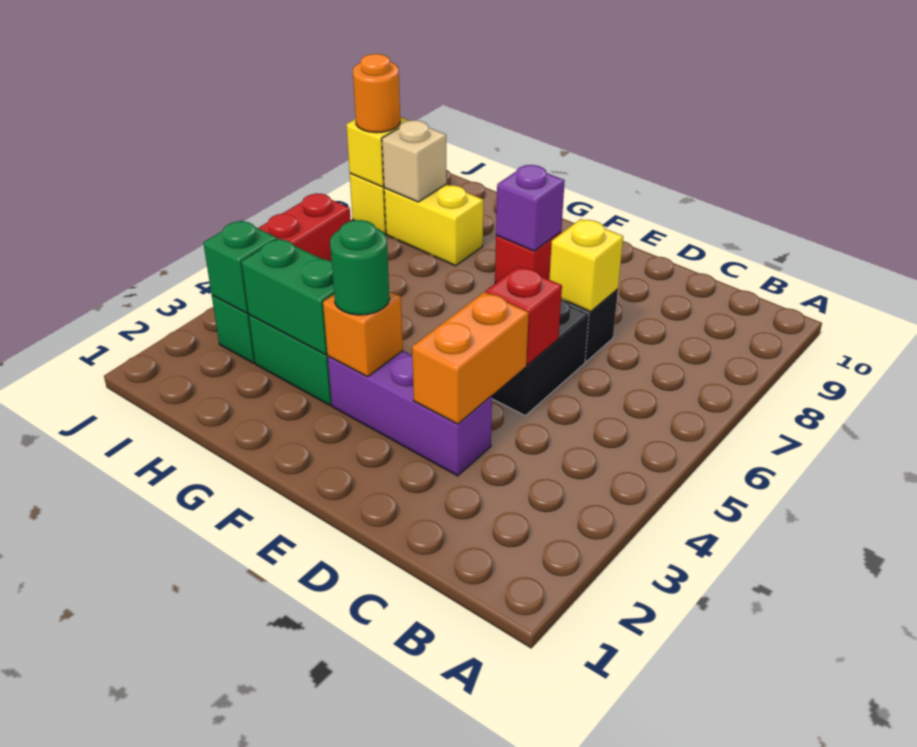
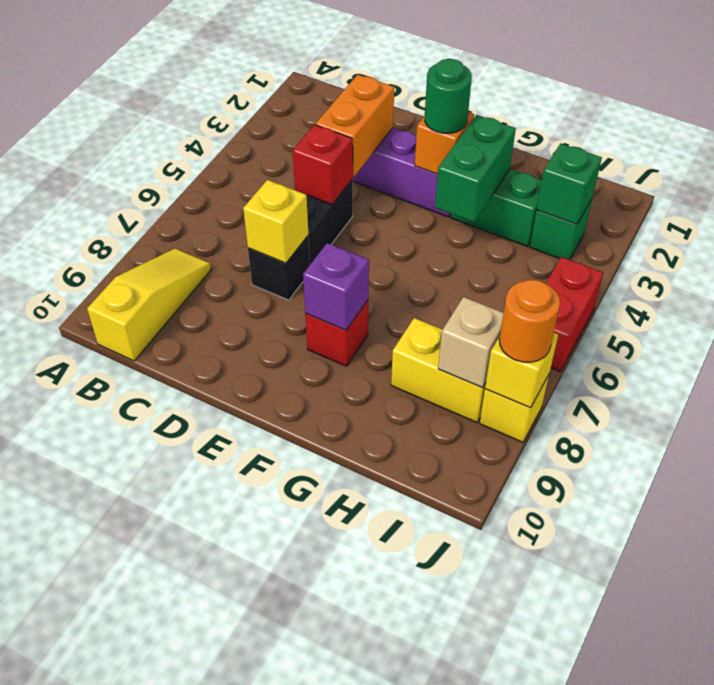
none -> yellow slope B8:B10 level 1 top 10
green brick G3:H3 level 2 -> green brick G3:G4 level 2

